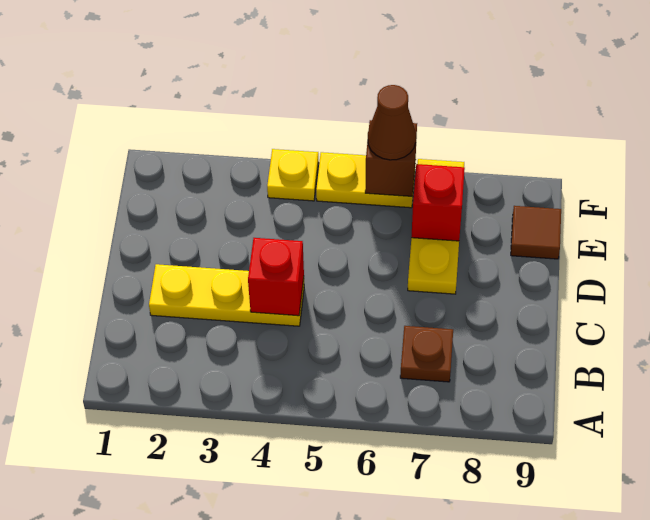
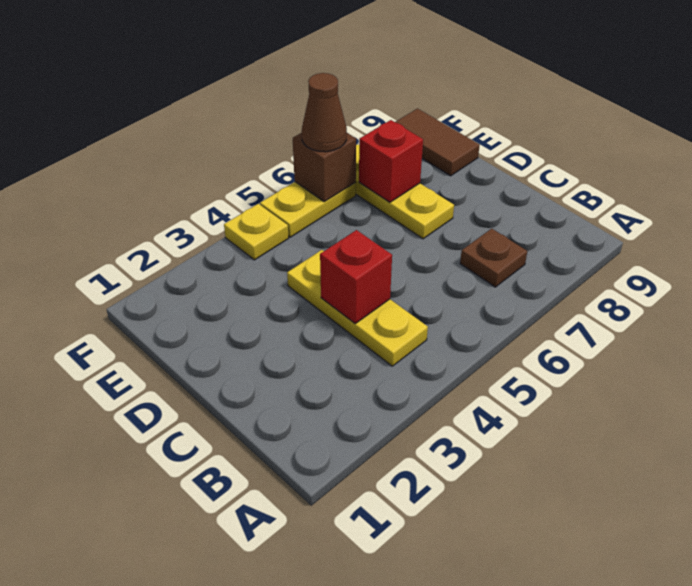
yellow plate C2:C4 level 1 -> yellow plate B4:D4 level 1
brown tile E9 level 1 -> brown tile E9:F9 level 1

